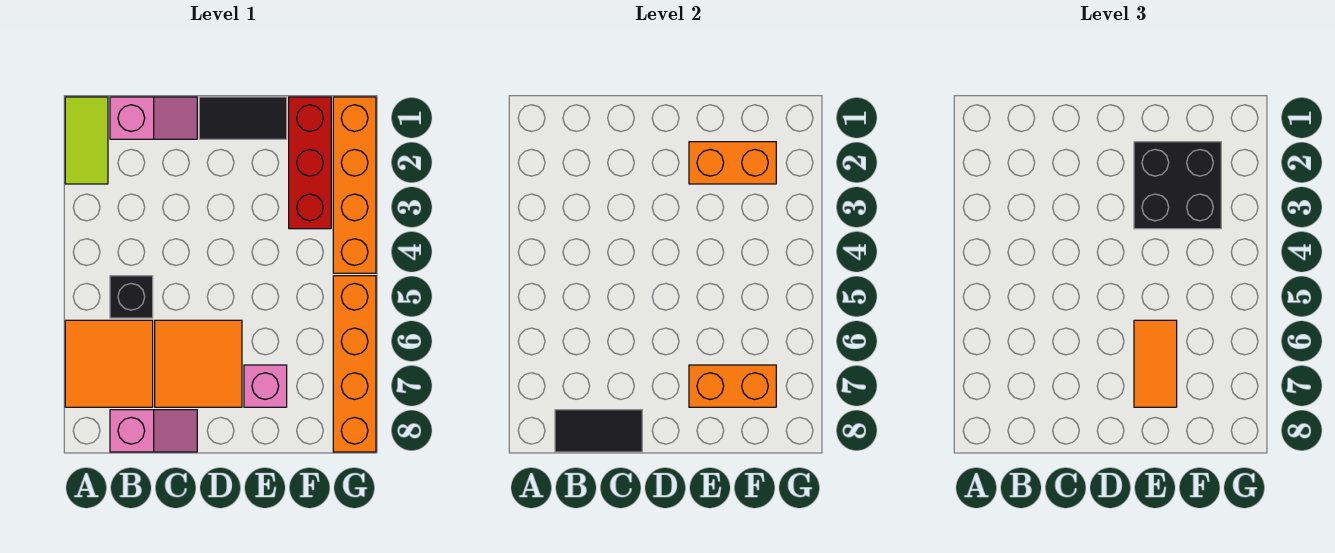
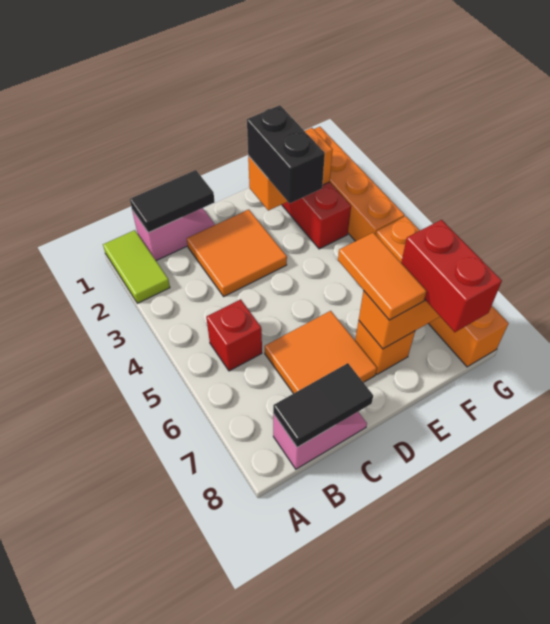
orange tile A6:B7 level 1 -> orange tile C2:D3 level 1
black brick B5 level 1 -> red brick B5 level 1
black tile D1:E1 level 1 -> black tile B1:C1 level 2
black brick E2:F3 level 3 -> black brick E2:E3 level 3
pink brick E7 level 1 -> orange brick E7 level 1
none -> red brick F7:F8 level 3

